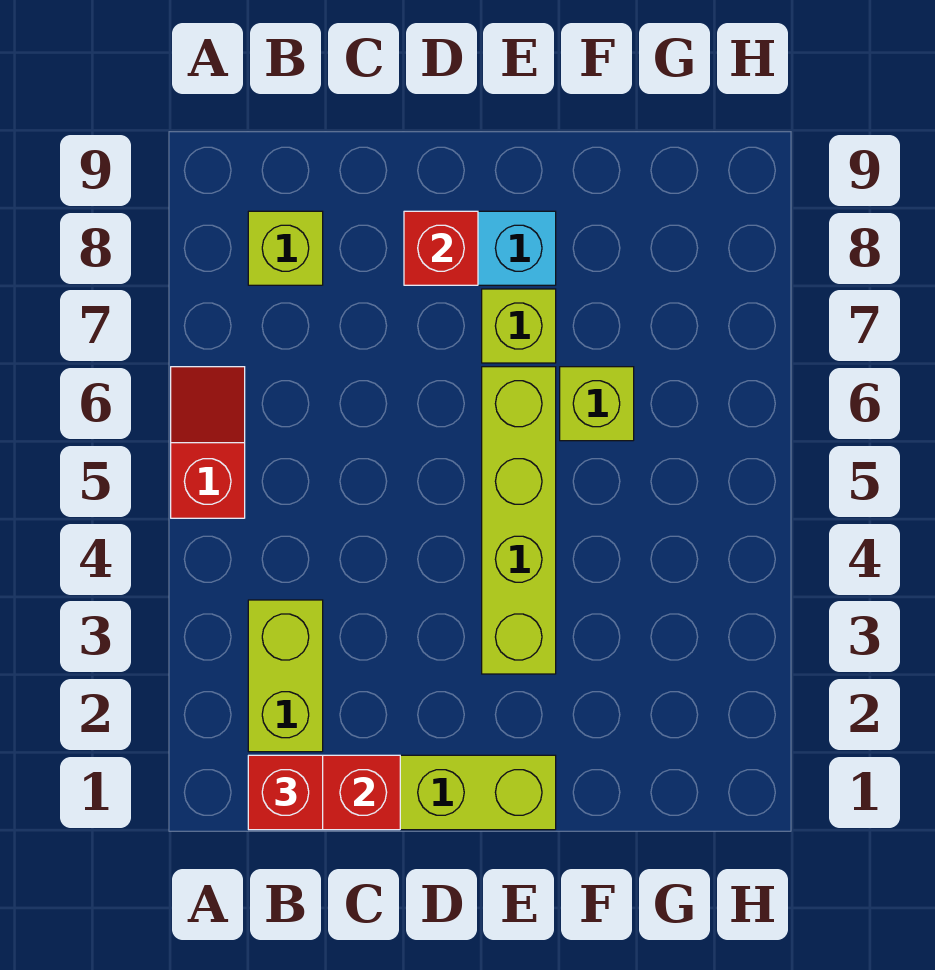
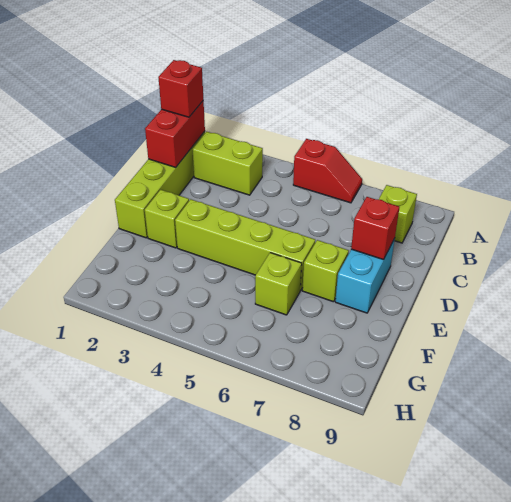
none -> lime brick E2 level 1

